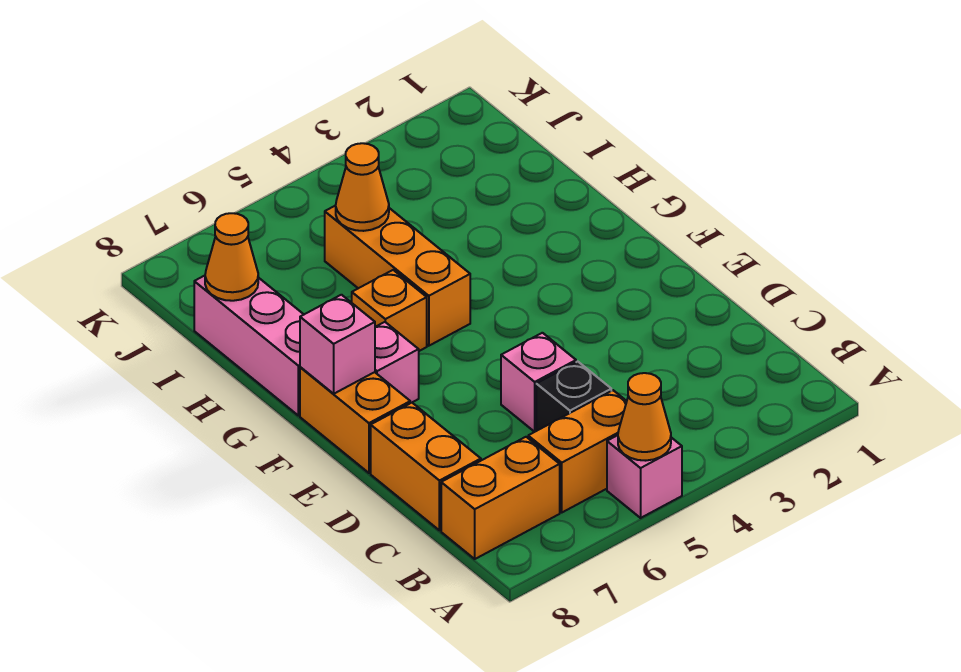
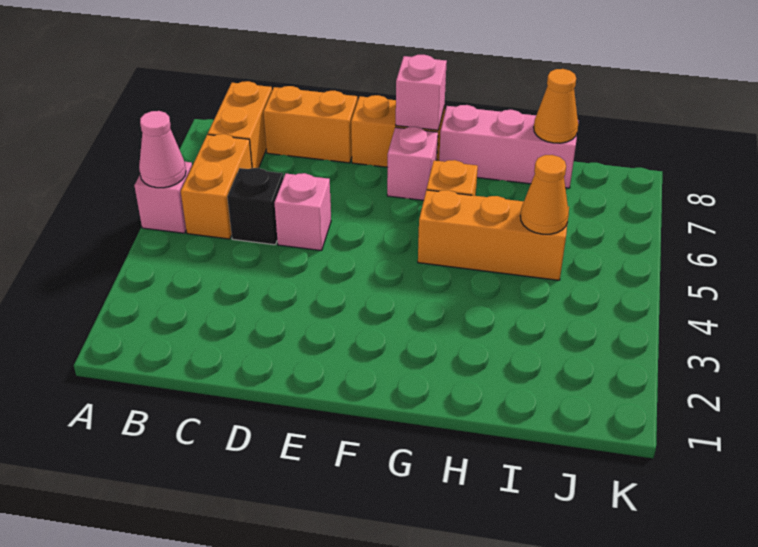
orange cone A5 level 2 -> pink cone A5 level 2

